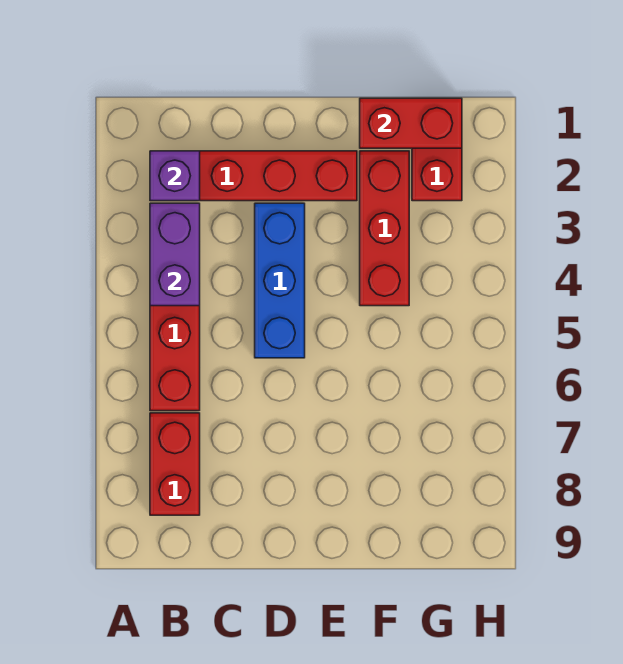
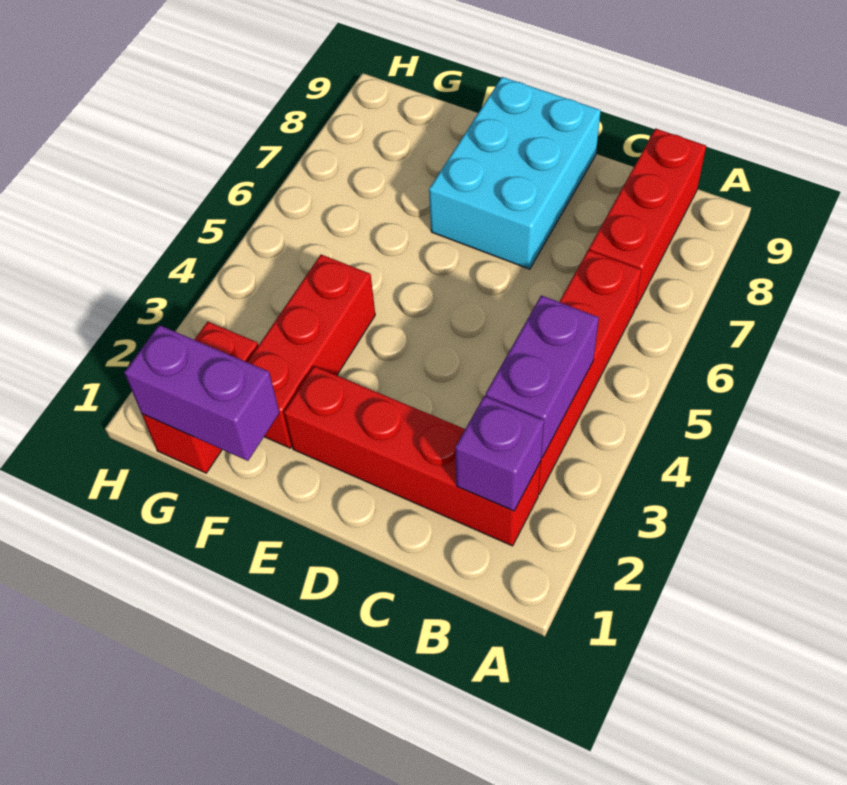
red brick B7:B8 level 1 -> red brick B7:B9 level 1
blue brick D3:D5 level 1 -> none
none -> cyan brick D7:E9 level 1
red brick F1:G1 level 2 -> purple brick F1:G1 level 2

